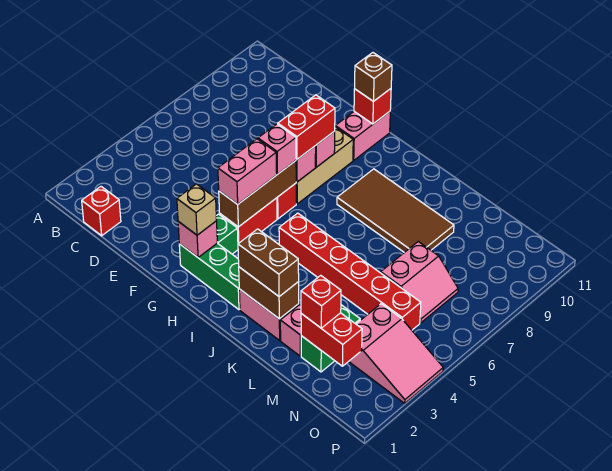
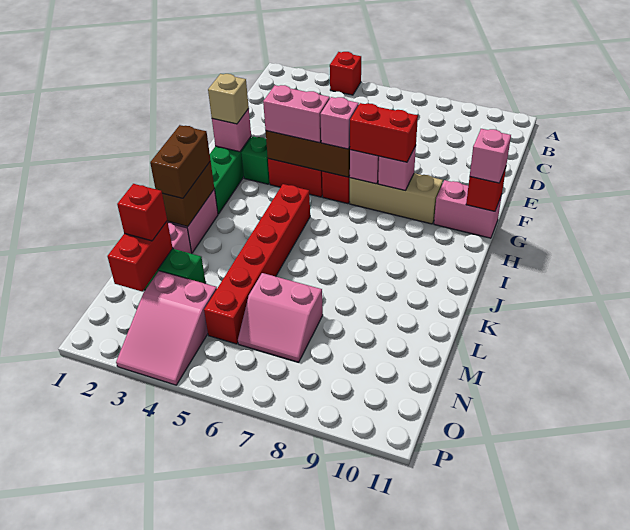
red brick C1 level 1 -> red brick A4 level 1
brown brick G11 level 3 -> pink brick G11 level 3
brown tile I8:L9 level 1 -> none

